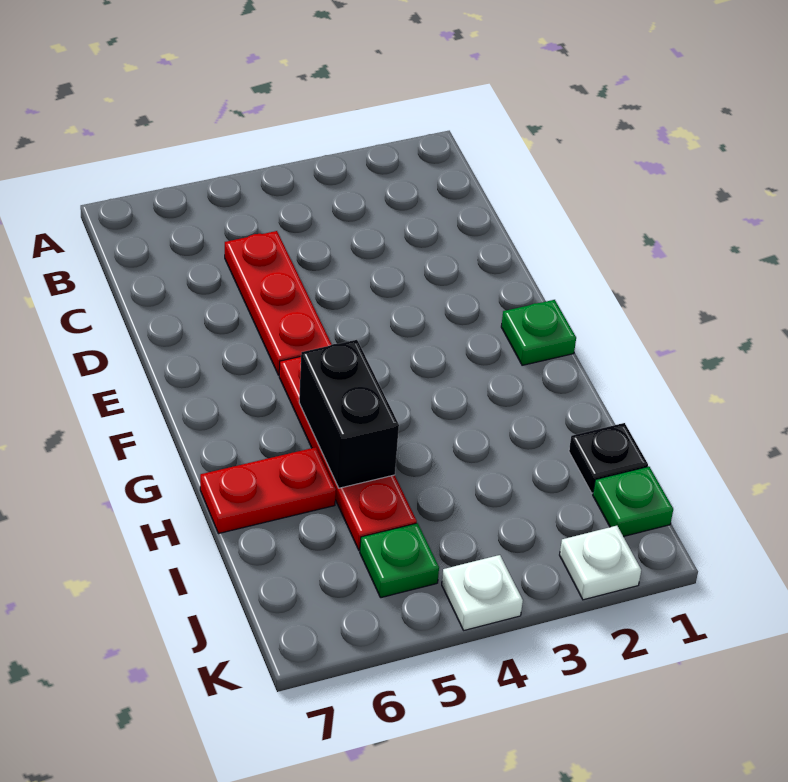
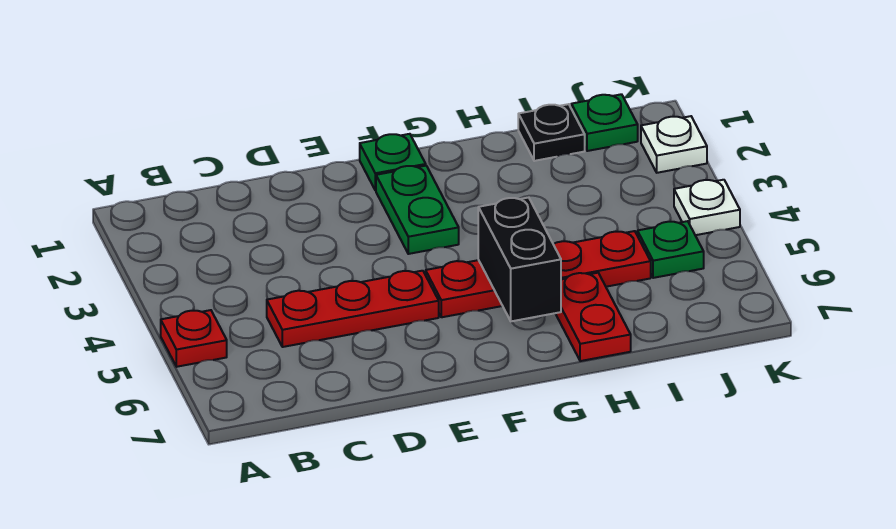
none -> red plate A5 level 1
none -> green plate F2:F3 level 1
black brick G5:H5 level 2 -> black brick G5:G6 level 2

